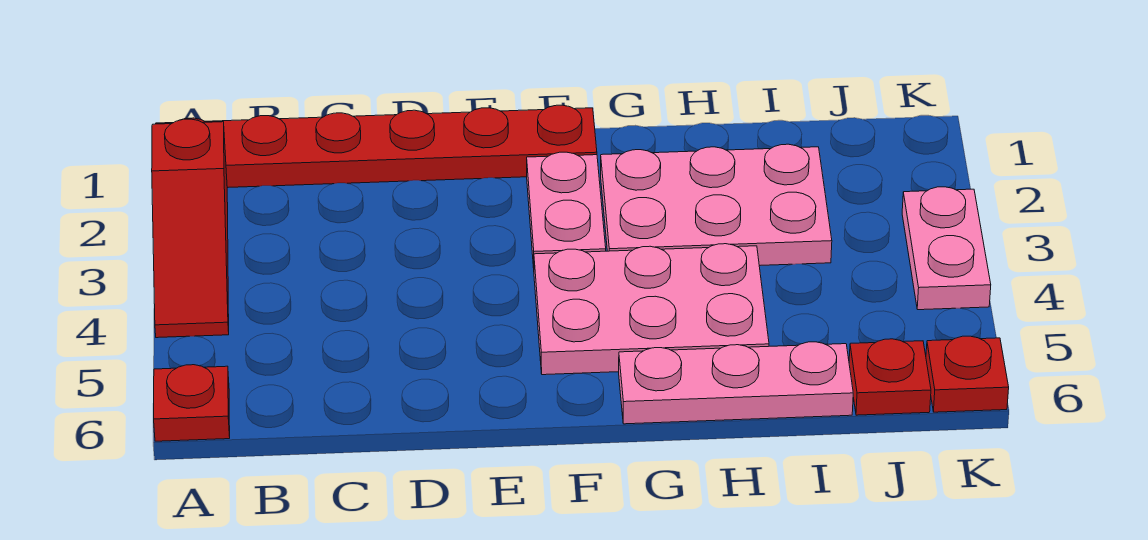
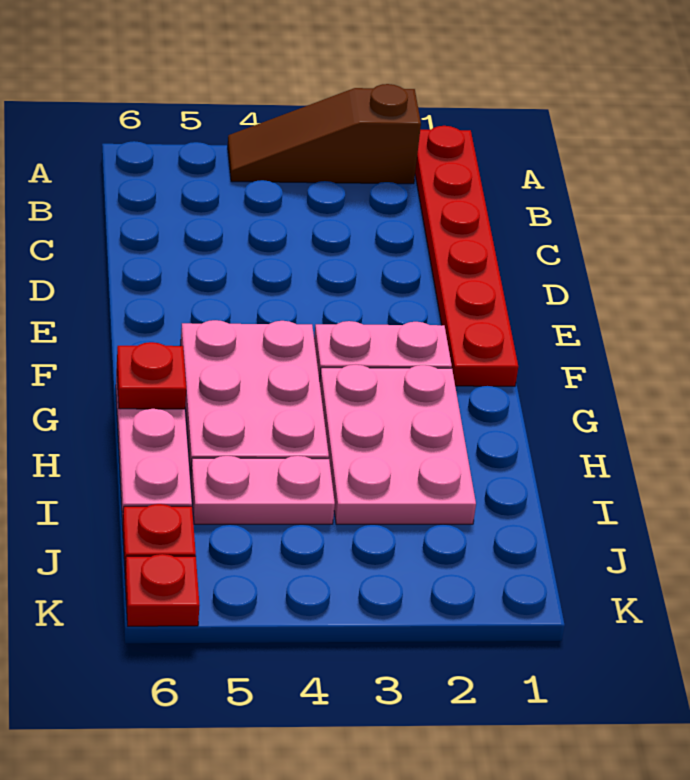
red slope A2:A4 level 1 top 2 -> brown slope A2:A4 level 1 top 2
red plate A6 level 1 -> red plate G6 level 2
pink plate K3:K4 level 1 -> pink plate I4:I5 level 1

